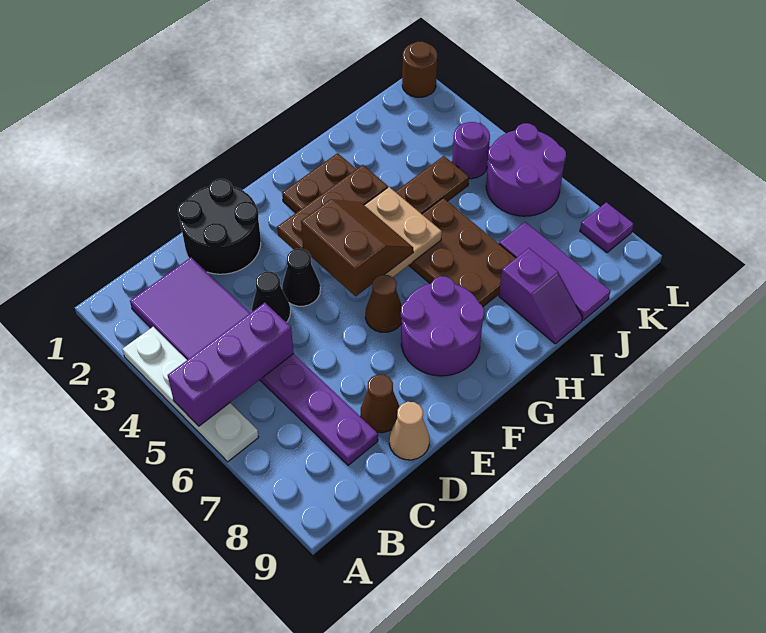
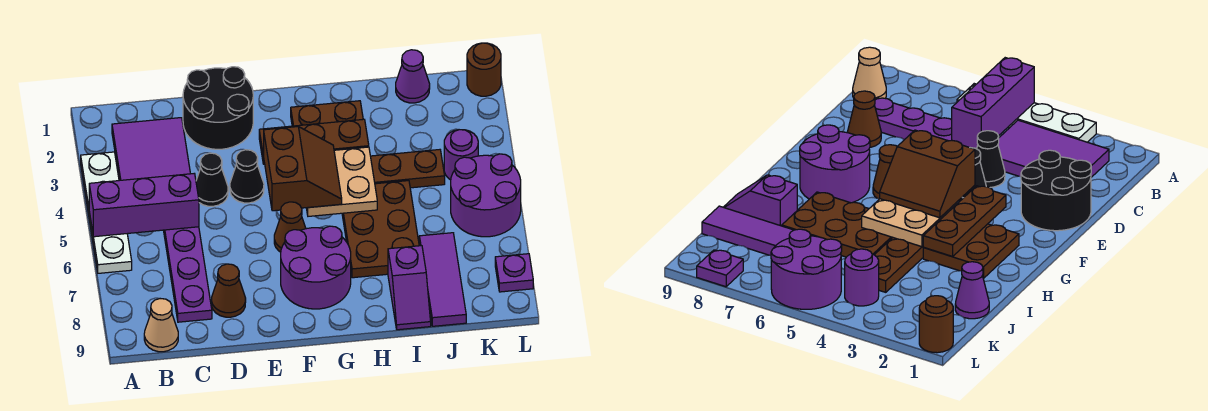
tan cone D9 level 1 -> tan cone B9 level 1
none -> purple cone J1 level 1

